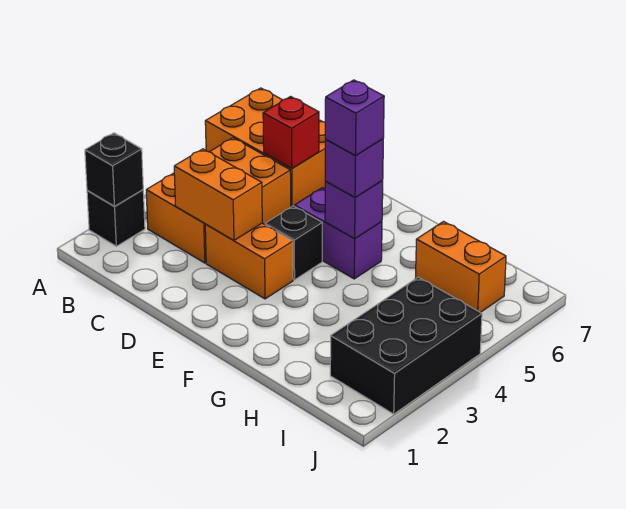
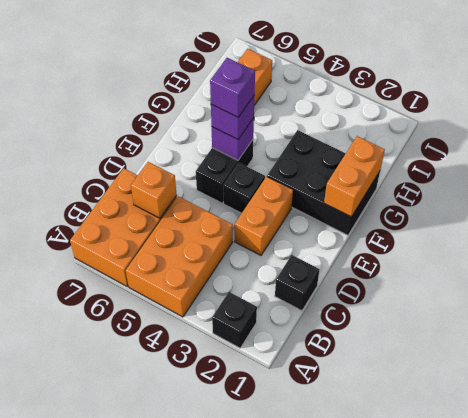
black brick A2 level 2 -> black brick C1 level 1
orange brick B3:C5 level 1 -> orange brick A4:C5 level 1
orange brick C3:D3 level 2 -> orange brick F1:G1 level 2
red brick C6 level 2 -> orange brick C6 level 2
purple brick E5:F5 level 1 -> black brick E5:F5 level 1
black brick I2:J4 level 1 -> black brick F1:G3 level 1

